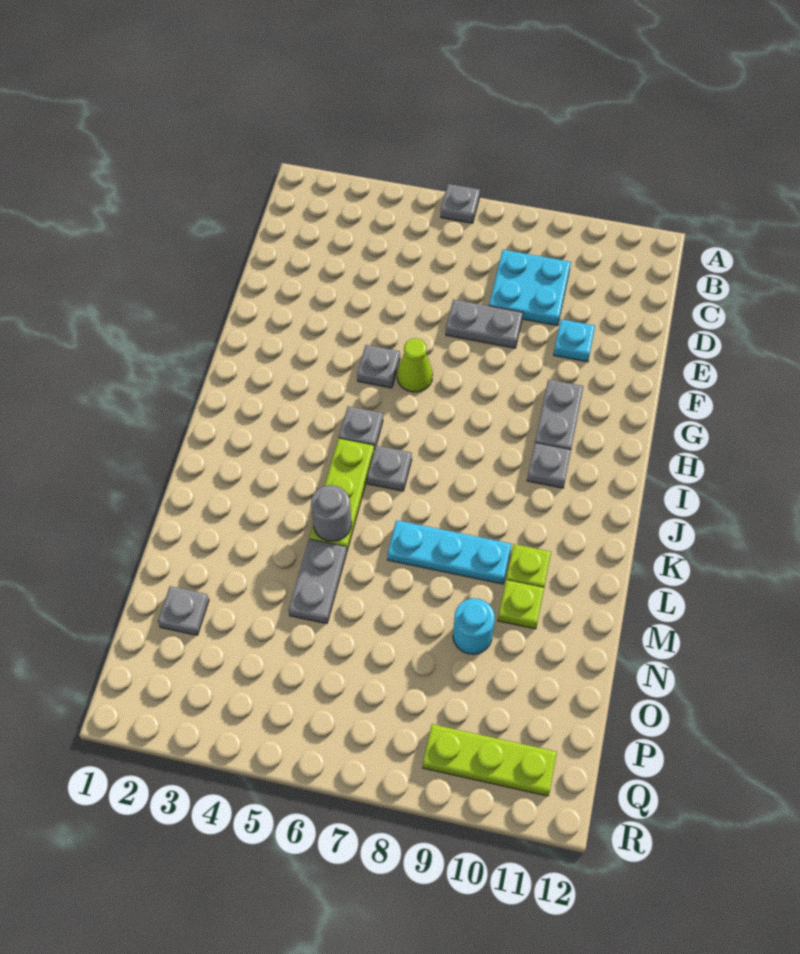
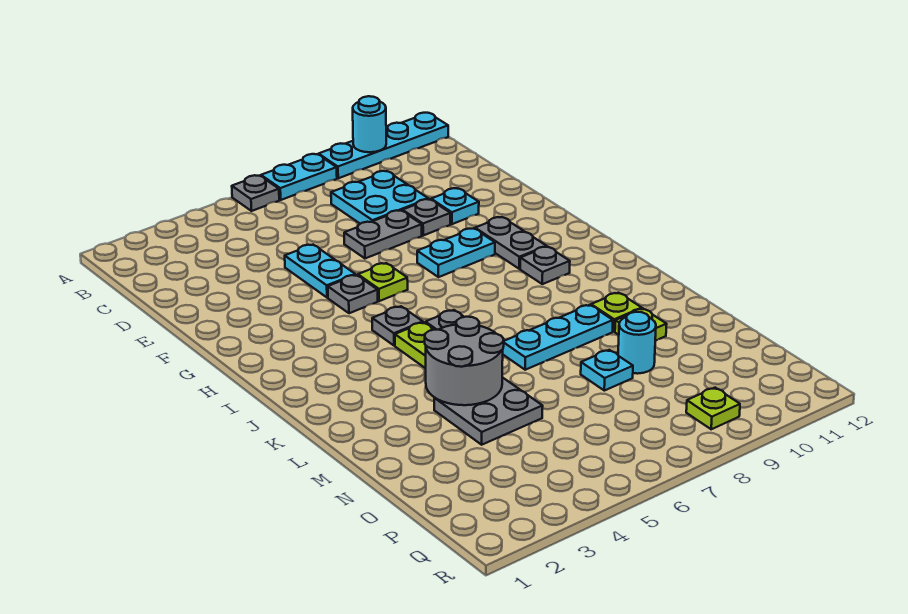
none -> cyan plate A7:A8 level 1
none -> cyan plate A9:A12 level 1
none -> cyan round brick A10 level 2
none -> cyan plate E5:F5 level 1
lime cone G6 level 1 -> lime plate G6 level 1
none -> cyan plate G8:G9 level 1
grey round brick L5 level 2 -> grey round brick L4:M5 level 2
grey plate M5:N5 level 1 -> grey plate M4:N5 level 1
none -> cyan plate N8 level 1
grey plate O2 level 1 -> grey plate E9 level 1
lime plate Q9:Q11 level 1 -> lime plate Q9 level 1

